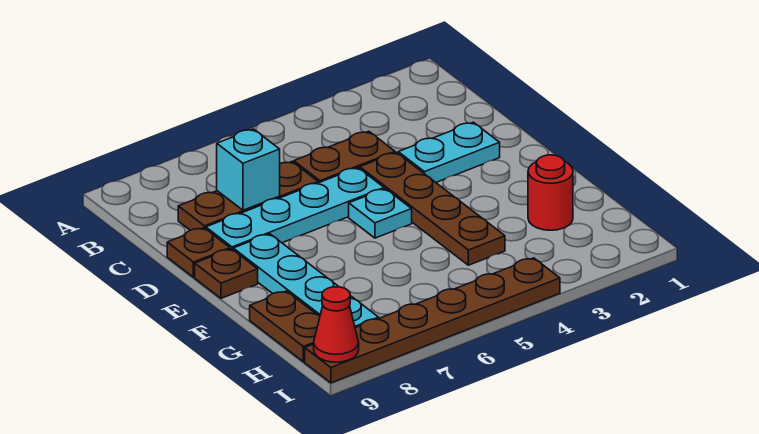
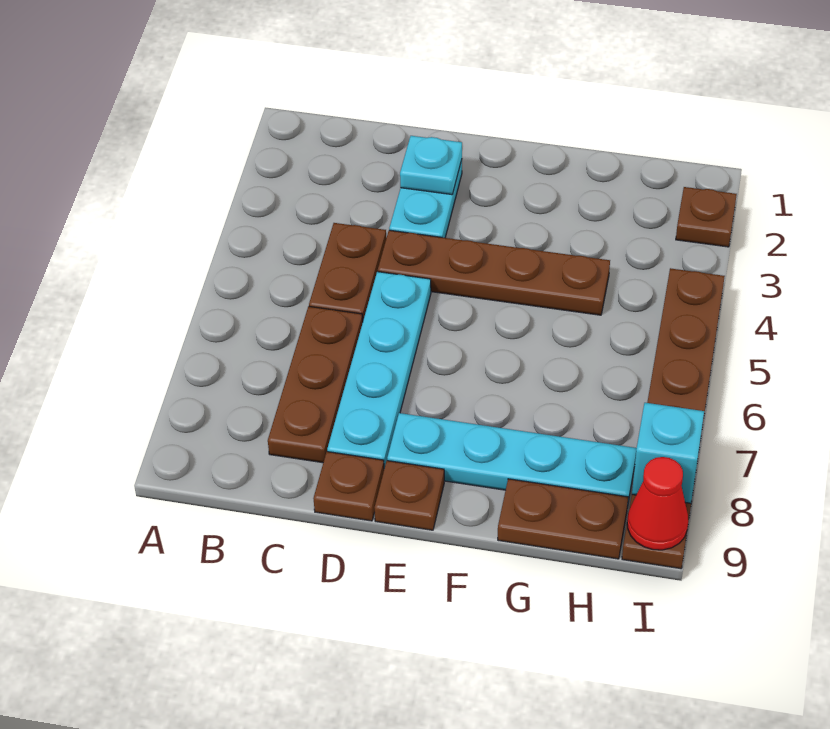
cyan brick C7 level 2 -> cyan brick I8 level 2
cyan plate E5 level 1 -> cyan plate D2 level 2
red round brick G2 level 1 -> none
none -> brown plate I2 level 1

